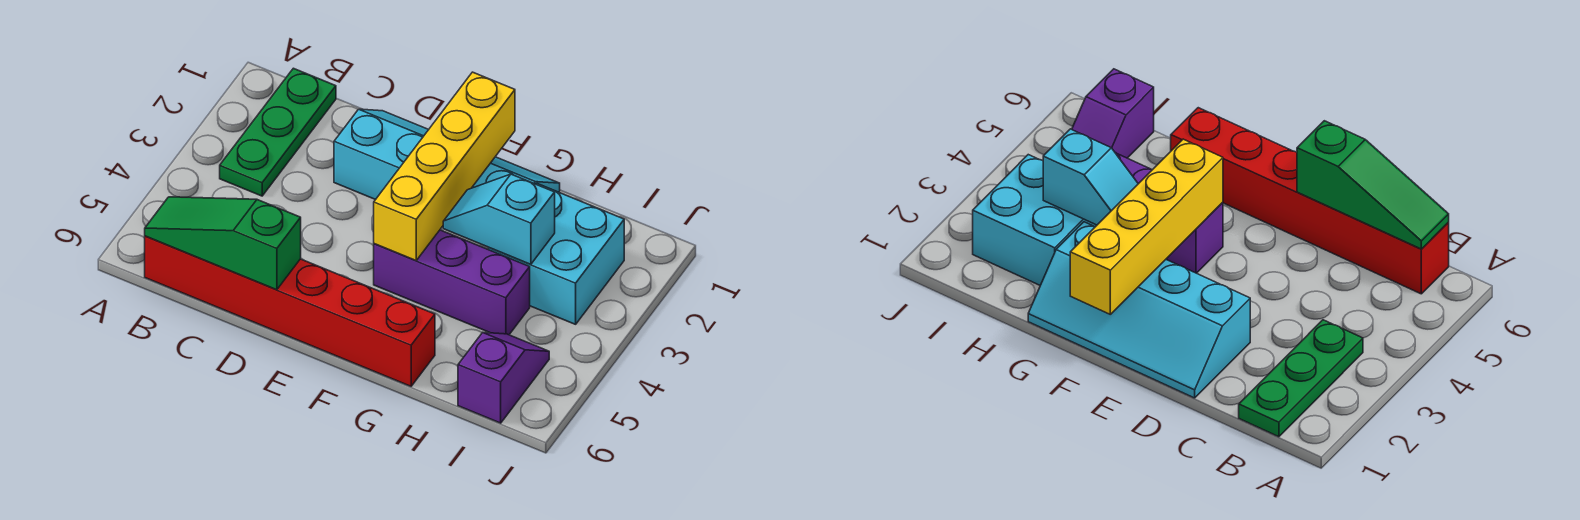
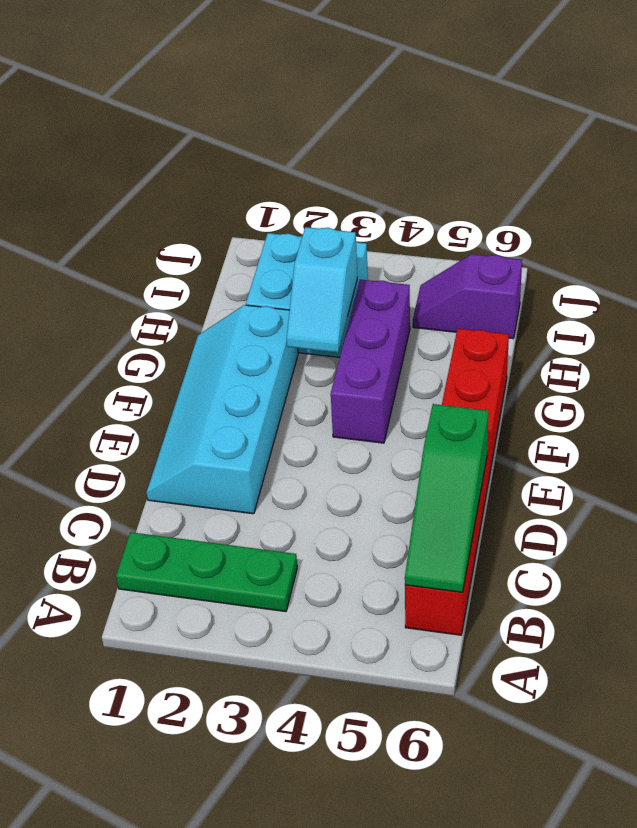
yellow brick F1:F4 level 2 -> none

